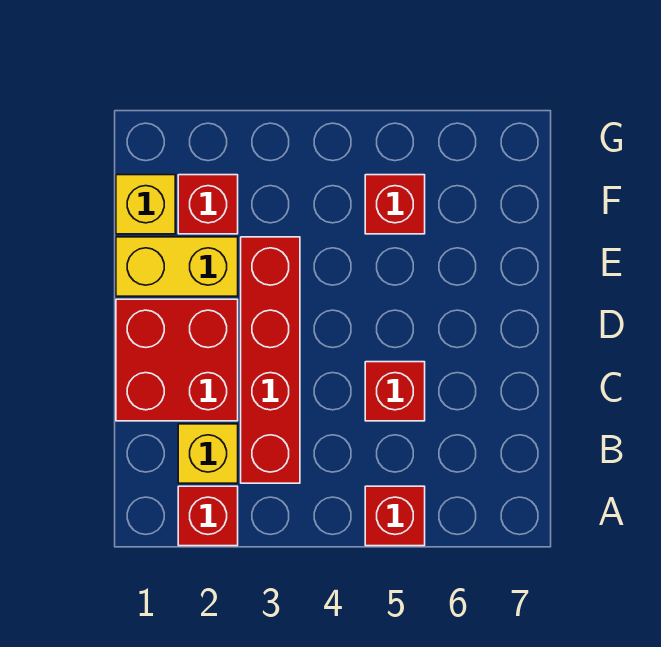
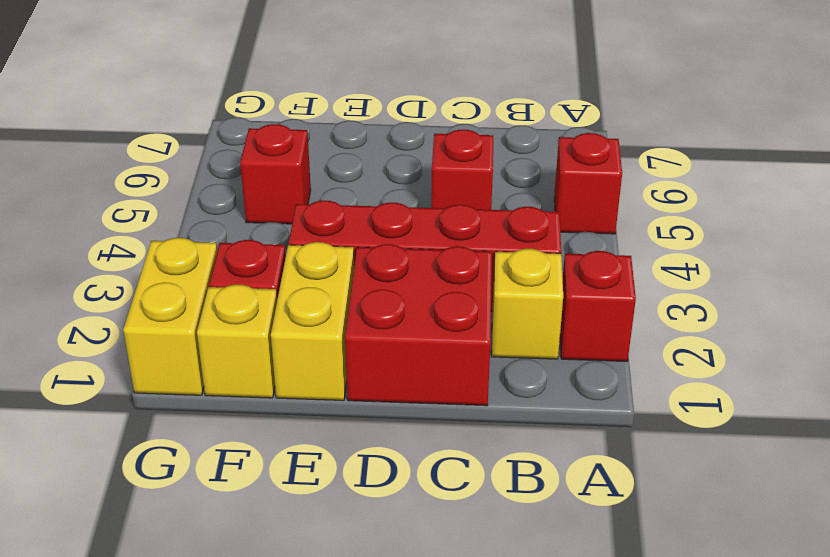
none -> yellow brick G1:G2 level 1

